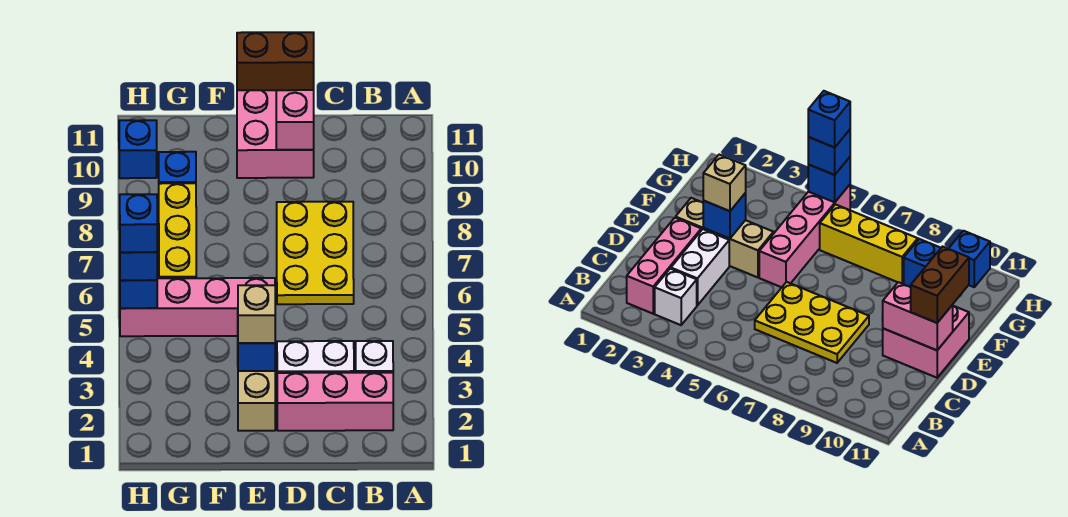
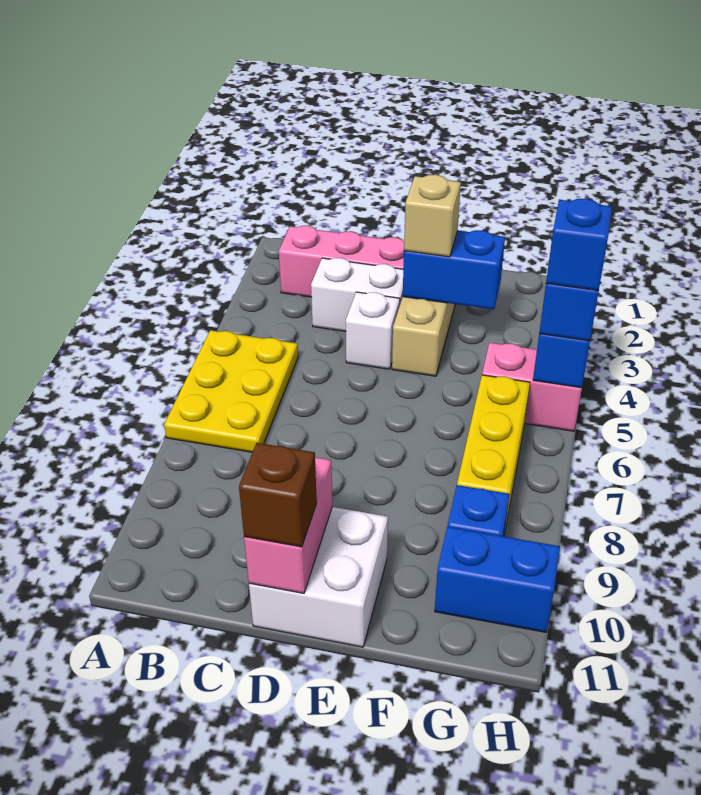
white brick B3 level 1 -> white brick D4 level 1
yellow plate C6:D8 level 1 -> yellow plate A5:B7 level 1
pink brick D10:E11 level 1 -> white brick D10:E11 level 1
brown brick D11:E11 level 3 -> brown brick D11 level 3
blue brick E3 level 2 -> blue brick E3:F3 level 2
pink brick E5:H5 level 1 -> pink brick G5:H5 level 1
blue brick H10 level 1 -> blue brick G10:H10 level 1

